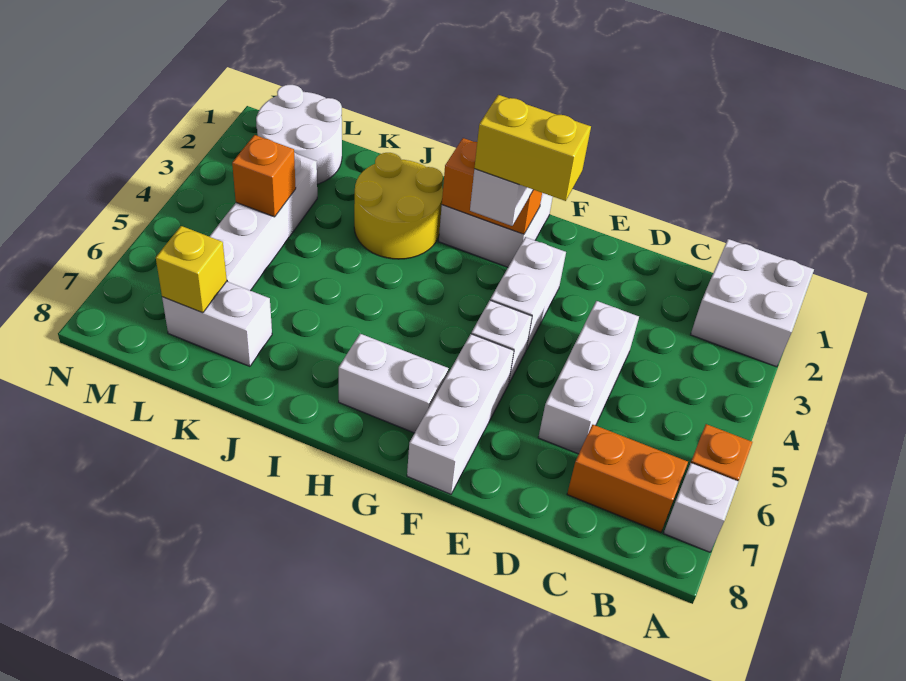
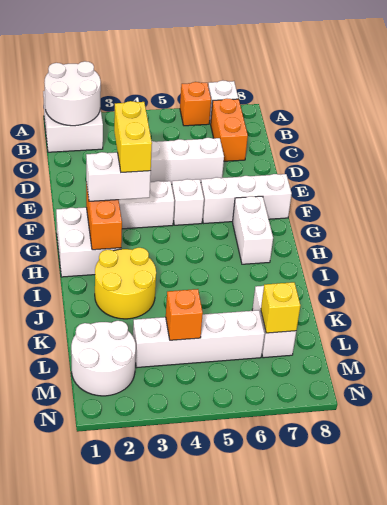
none -> white round brick A1:B2 level 2

